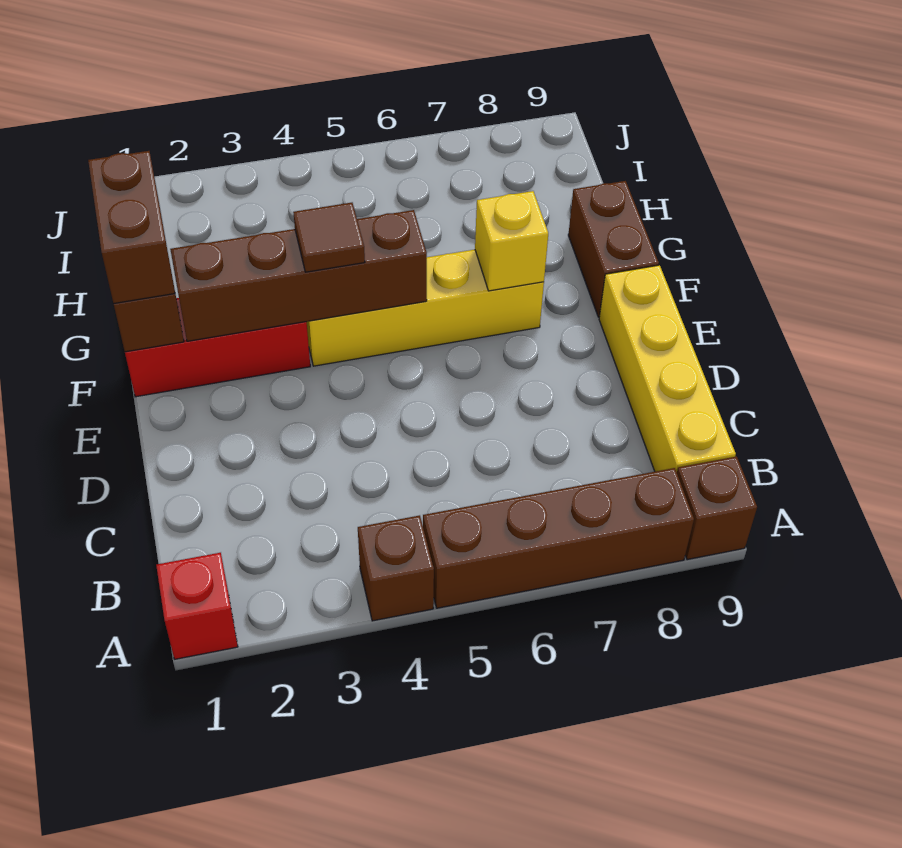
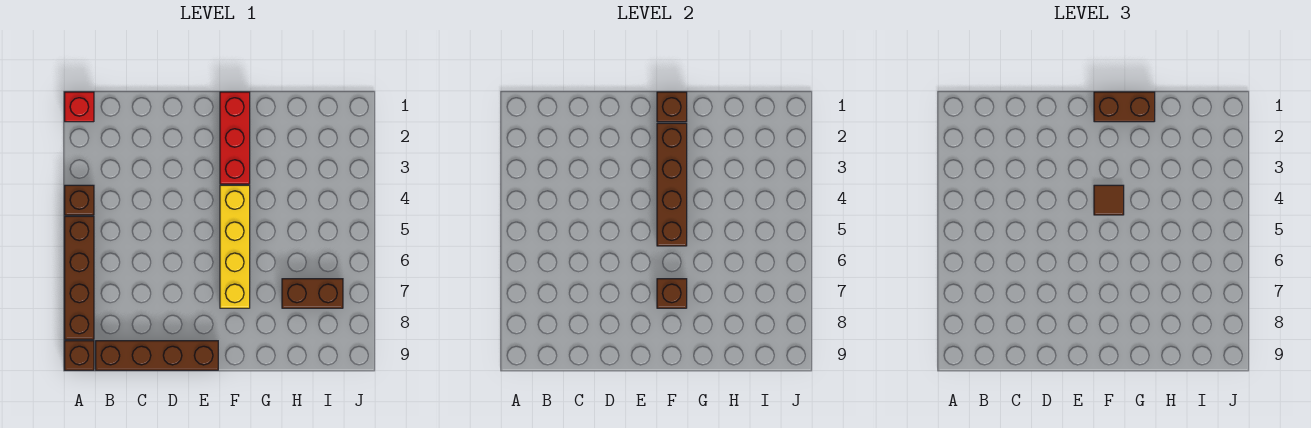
yellow brick B9:E9 level 1 -> brown brick B9:E9 level 1
yellow brick F7 level 2 -> brown brick F7 level 2
brown brick F9:G9 level 1 -> brown brick H7:I7 level 1

